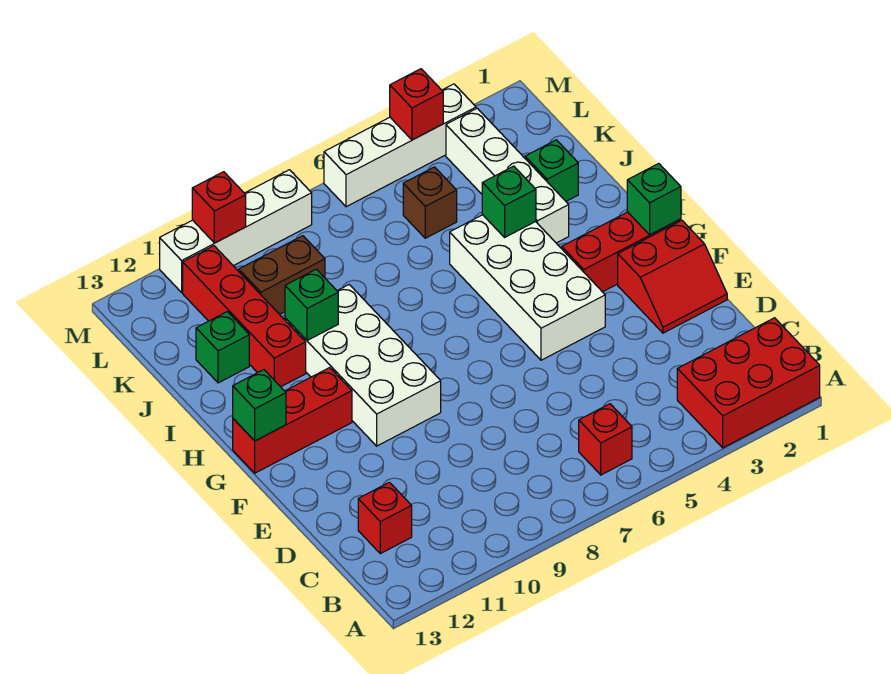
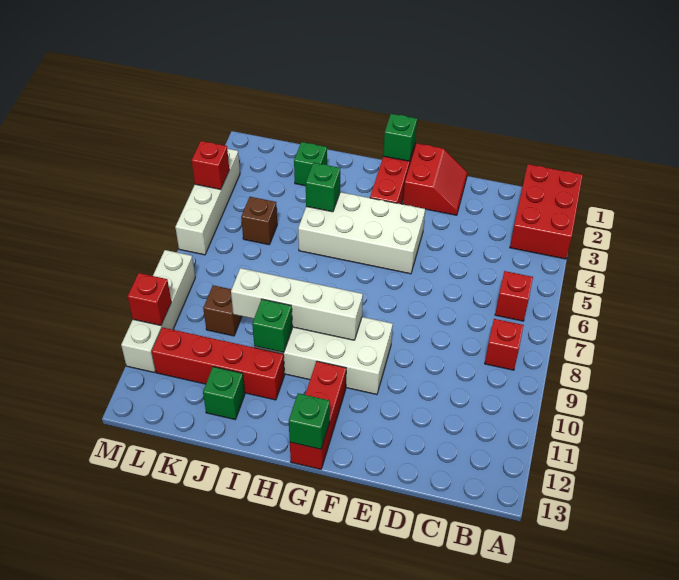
red brick C12 level 1 -> red brick B8 level 1
white brick I3:L3 level 1 -> white brick G9:J9 level 2
brown brick K9:K10 level 1 -> brown brick K9 level 1

